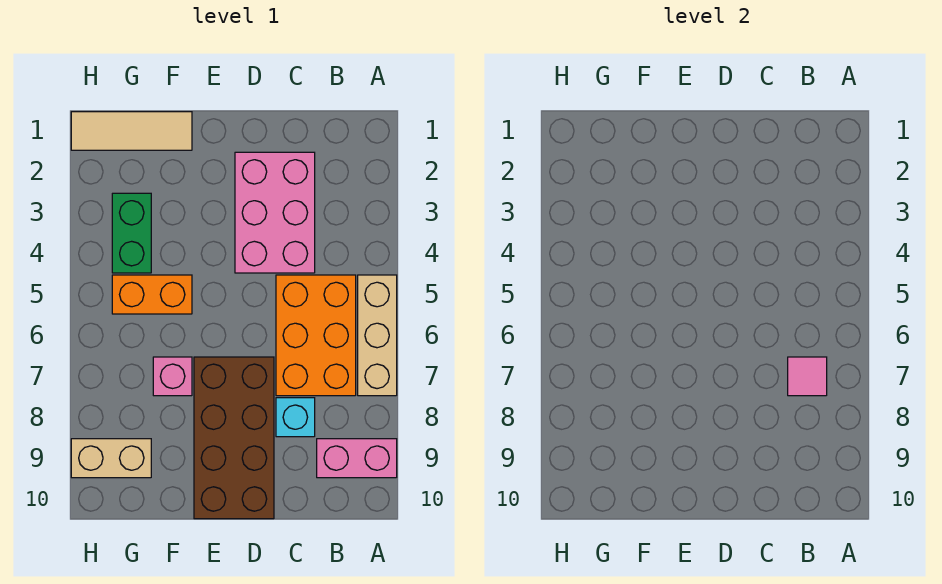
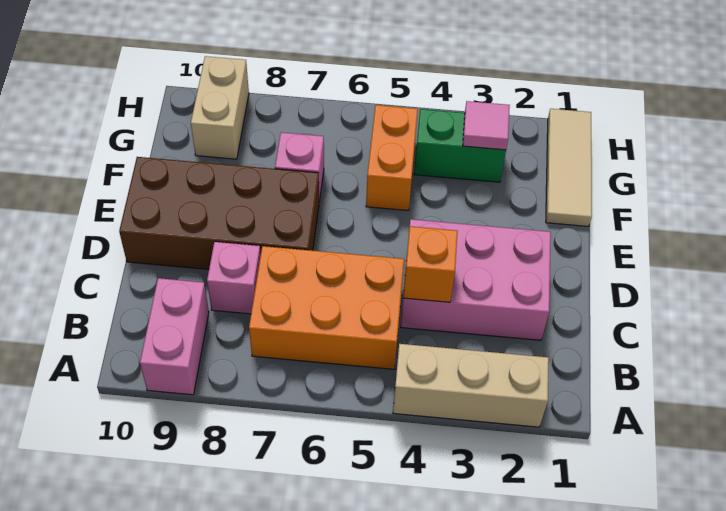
tan brick A5:A7 level 1 -> tan brick A2:A4 level 1
pink tile B7 level 2 -> pink tile G3 level 2
none -> orange brick C4 level 2
cyan brick C8 level 1 -> pink brick C8 level 1

